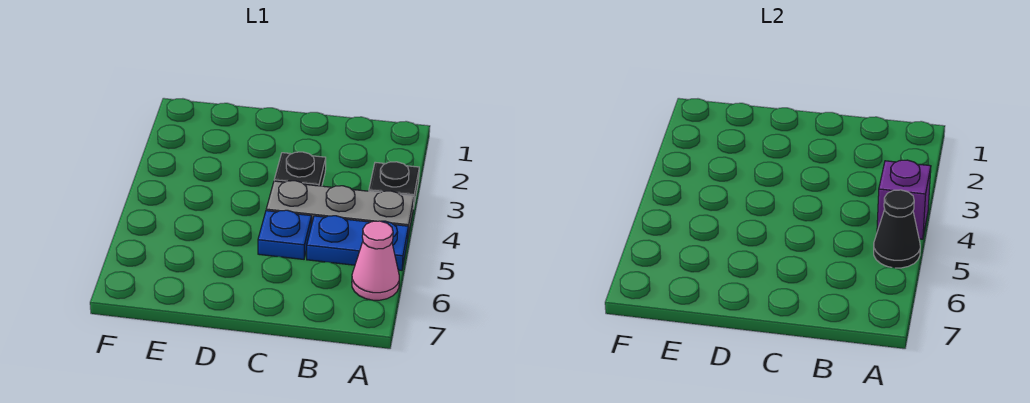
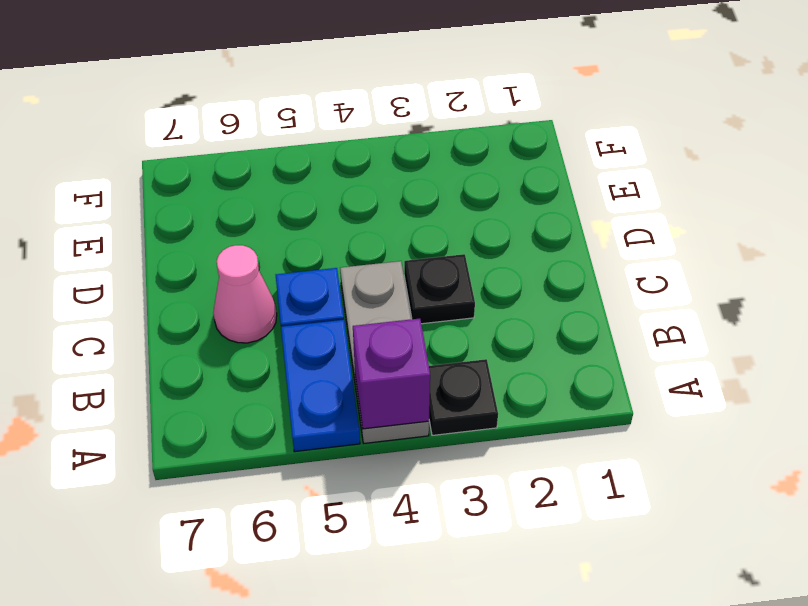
black cone A5 level 2 -> none
pink cone A6 level 1 -> pink cone C6 level 1

